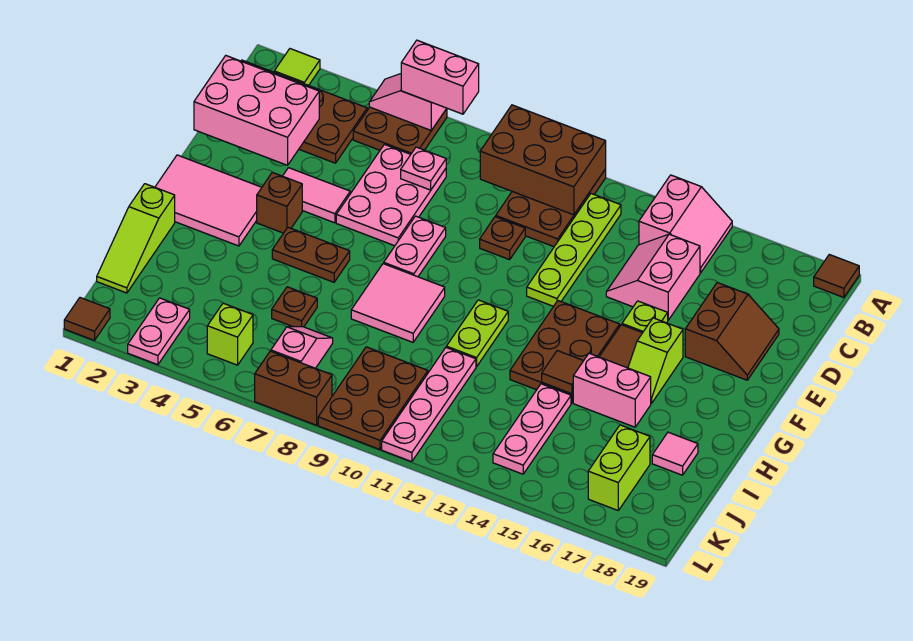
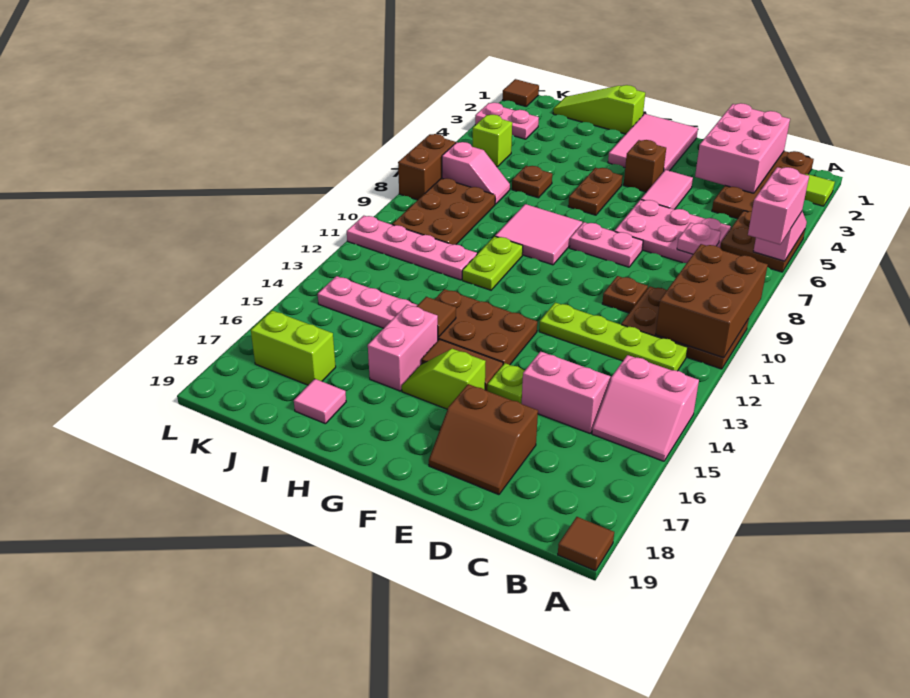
lime plate G11:H11 level 1 -> lime plate H10:H11 level 1
brown plate J9:L10 level 1 -> brown plate J8:K10 level 1

